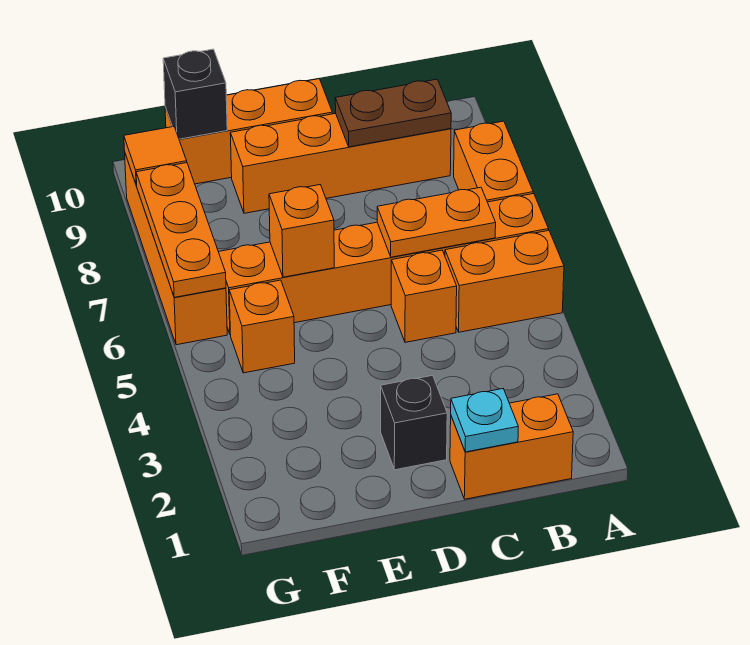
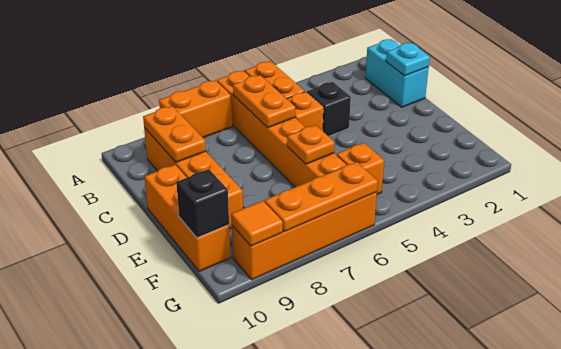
orange brick B1:C1 level 1 -> cyan brick B1:C1 level 1
brown plate B9:C9 level 2 -> orange plate B9:C9 level 2
black brick D2 level 1 -> black brick C4 level 1
orange brick E6 level 2 -> orange plate E6 level 2

